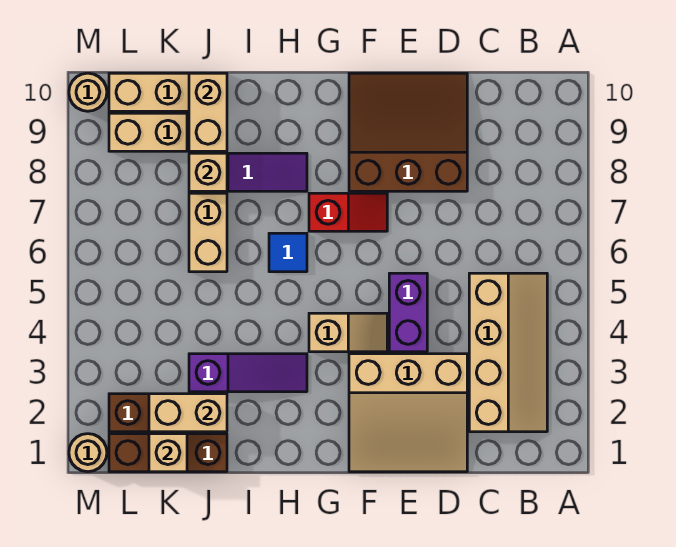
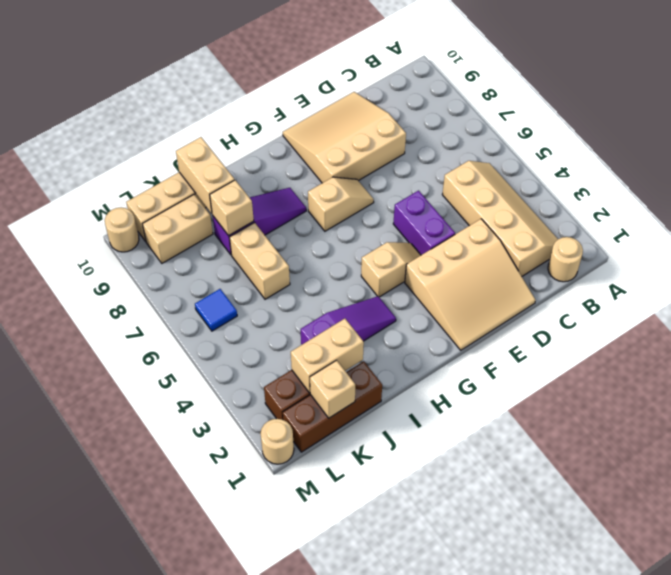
none -> tan round brick B1 level 1
brown slope D8:F10 level 1 top 8 -> tan slope D8:F10 level 1 top 8
red slope F7:G7 level 1 top G -> tan slope F7:G7 level 1 top G
blue tile H6 level 1 -> blue tile L6 level 1

